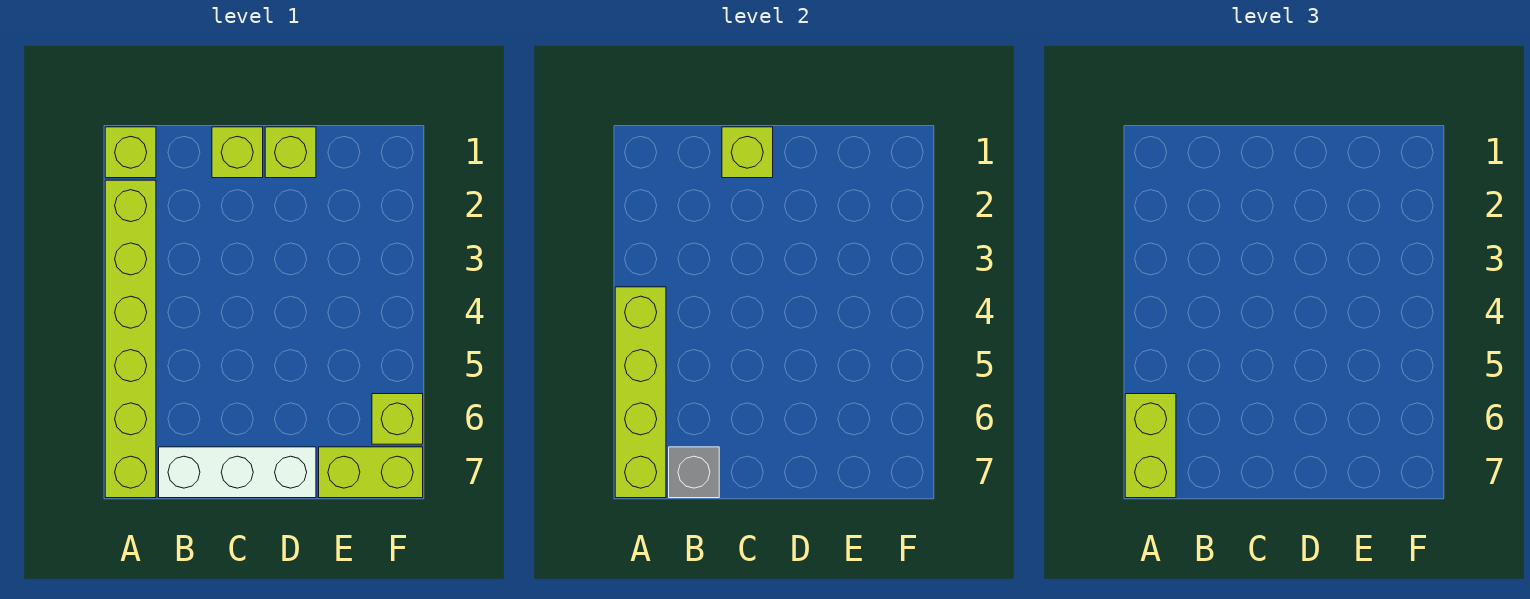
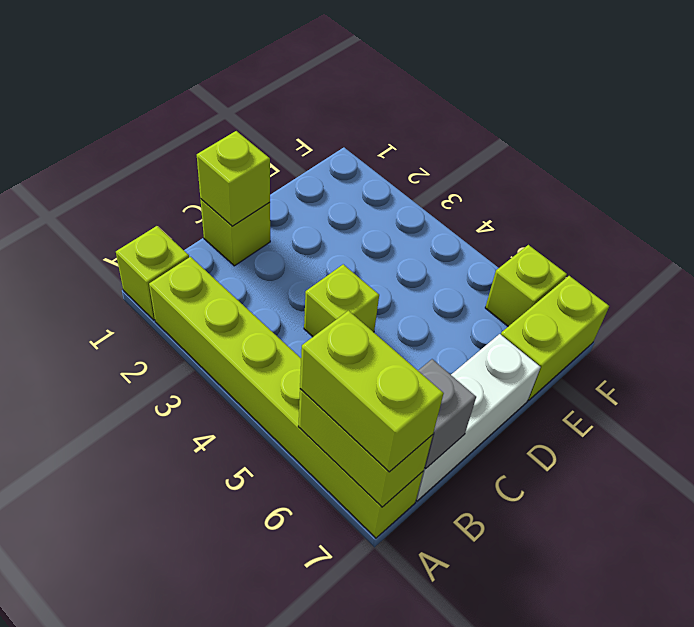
lime brick A4:A7 level 2 -> lime brick A6:A7 level 2
lime brick D1 level 1 -> lime brick C4 level 1

